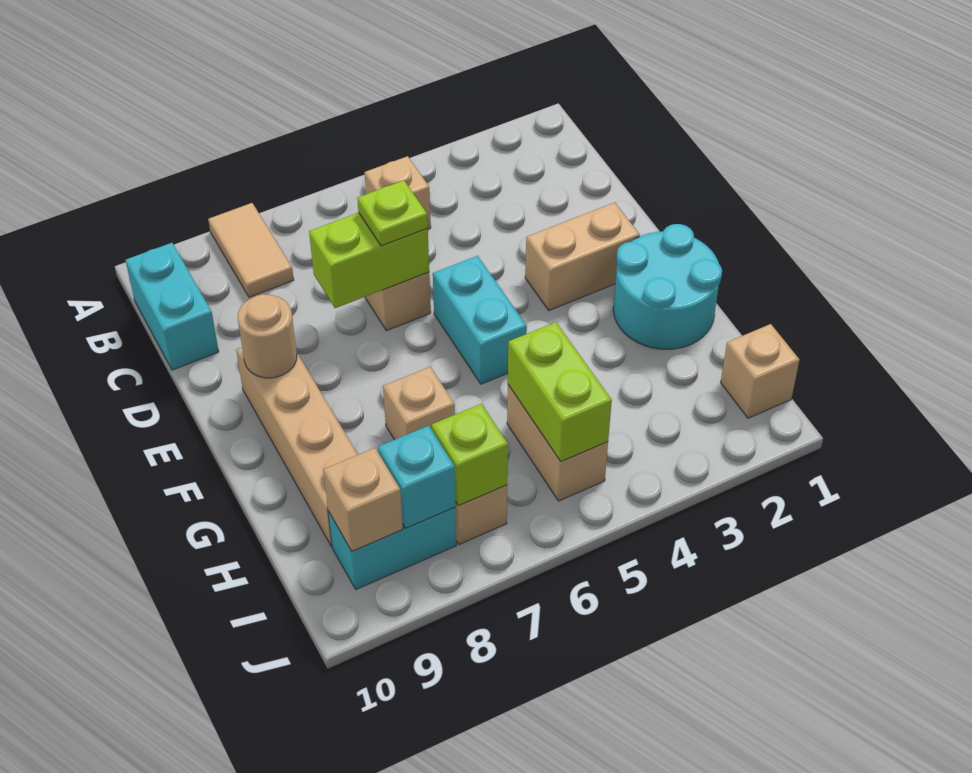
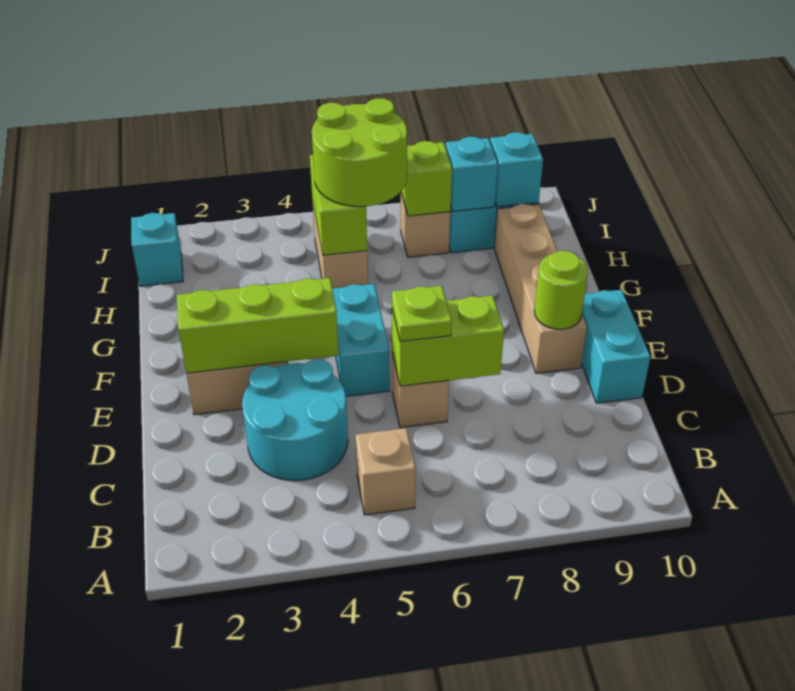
tan tile A8:B8 level 1 -> none
cyan brick B10:C10 level 1 -> cyan brick D10:E10 level 1
none -> lime brick E2:E4 level 2
tan round brick E9 level 2 -> lime round brick E9 level 2
cyan round brick F1:G2 level 1 -> cyan round brick C3:D4 level 1
tan brick G7 level 1 -> none
none -> lime round brick H5:I6 level 3
tan brick I1 level 1 -> cyan brick I1 level 1
tan brick I9 level 2 -> cyan brick I9 level 2

